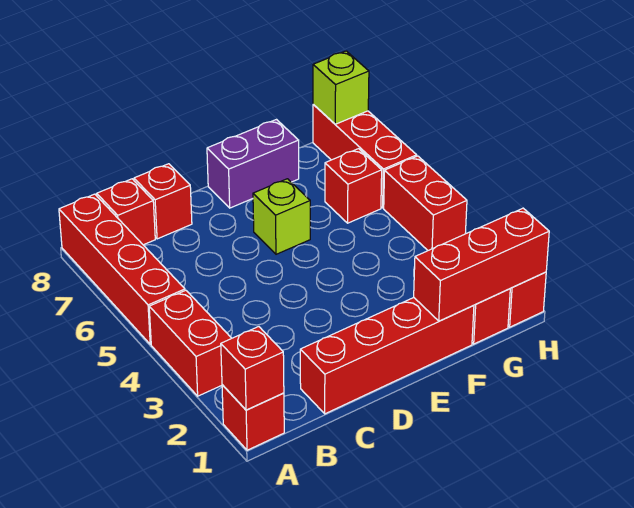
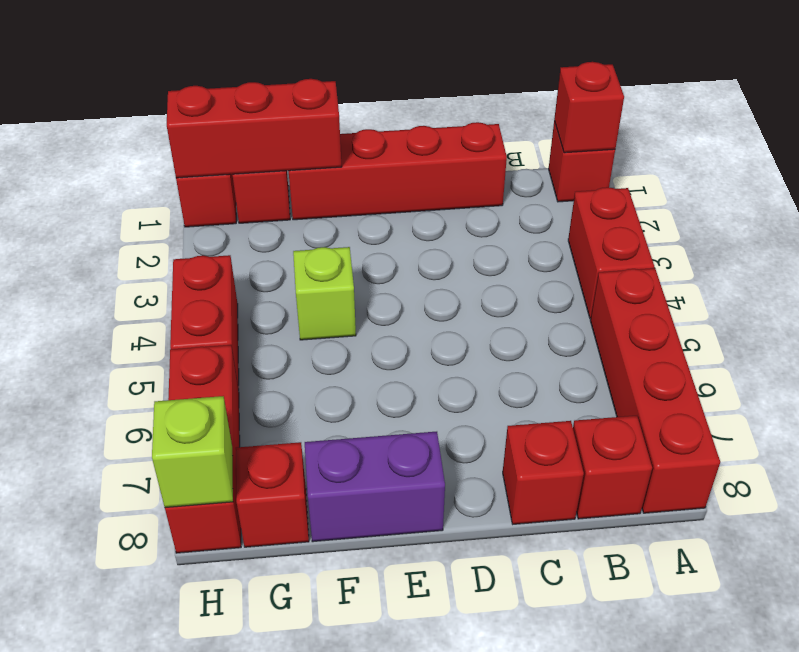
lime brick E6 level 1 -> lime brick F4 level 1
red brick G6 level 1 -> red brick G8 level 1

